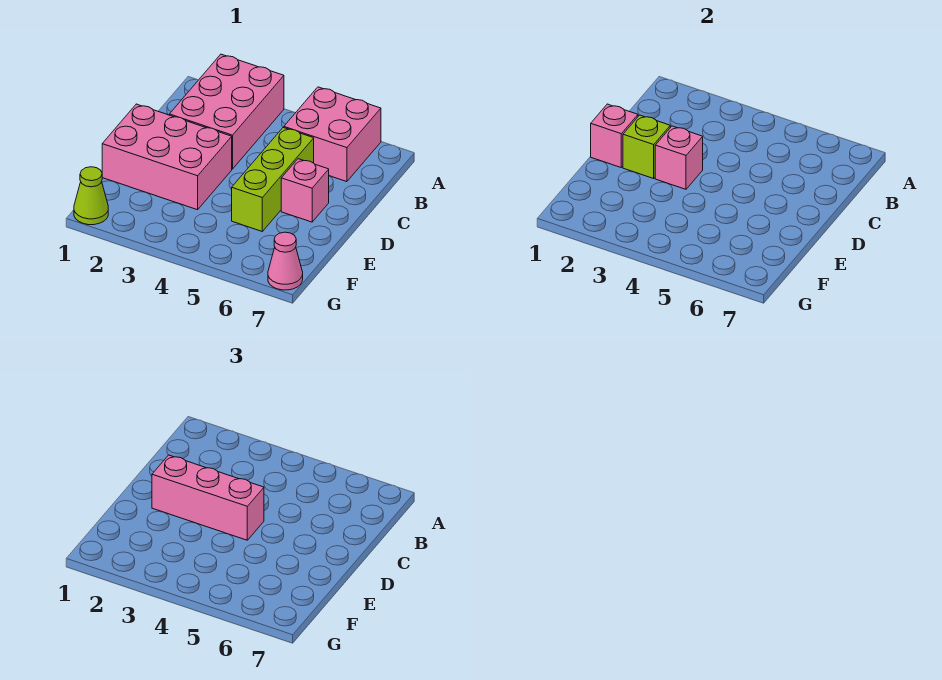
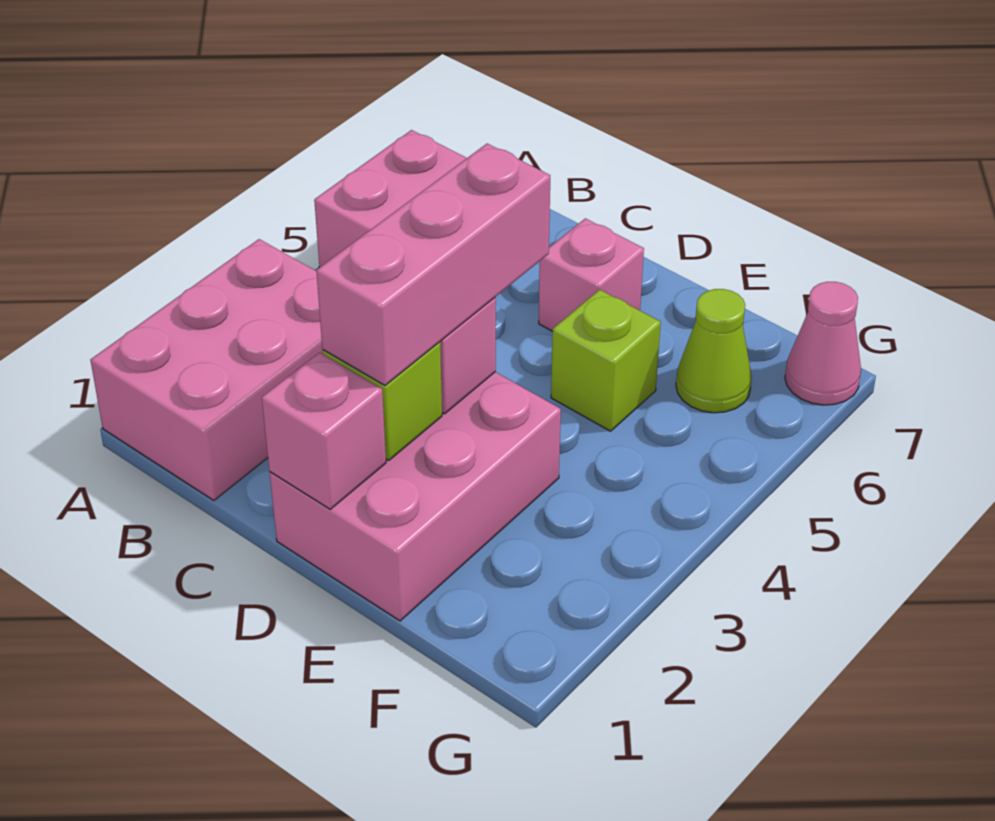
pink brick A2:C3 level 1 -> pink brick A1:B3 level 1
lime brick C5:E5 level 1 -> lime brick E5 level 1
lime cone G1 level 1 -> lime cone F6 level 1

